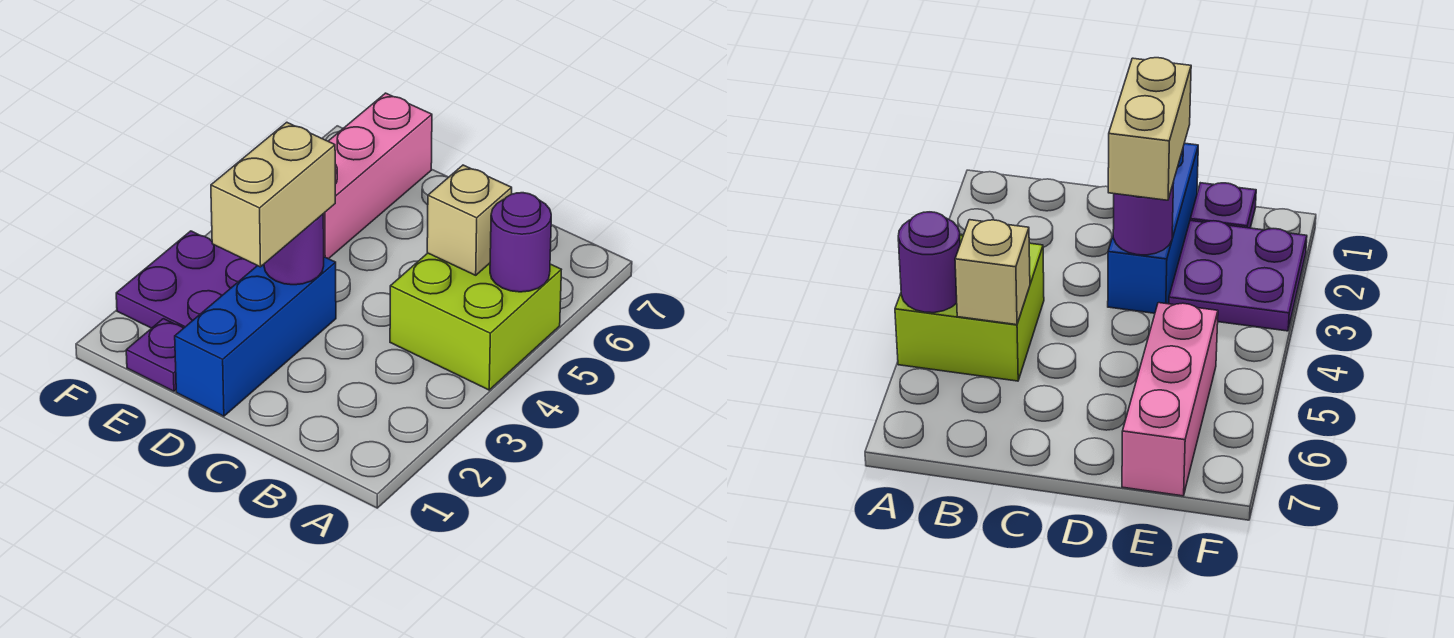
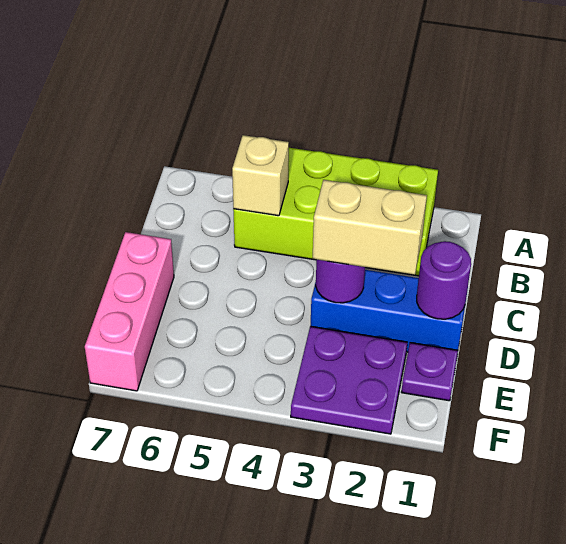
lime brick A4:B5 level 1 -> lime brick A2:B5 level 1
purple round brick A5 level 2 -> purple round brick D1 level 2
pink brick E5:E7 level 1 -> pink brick D7:F7 level 1

